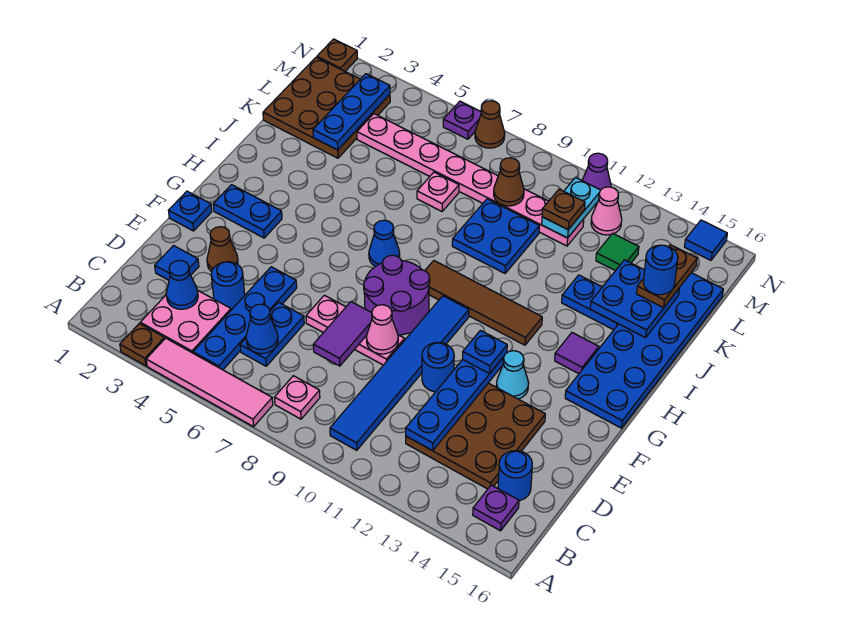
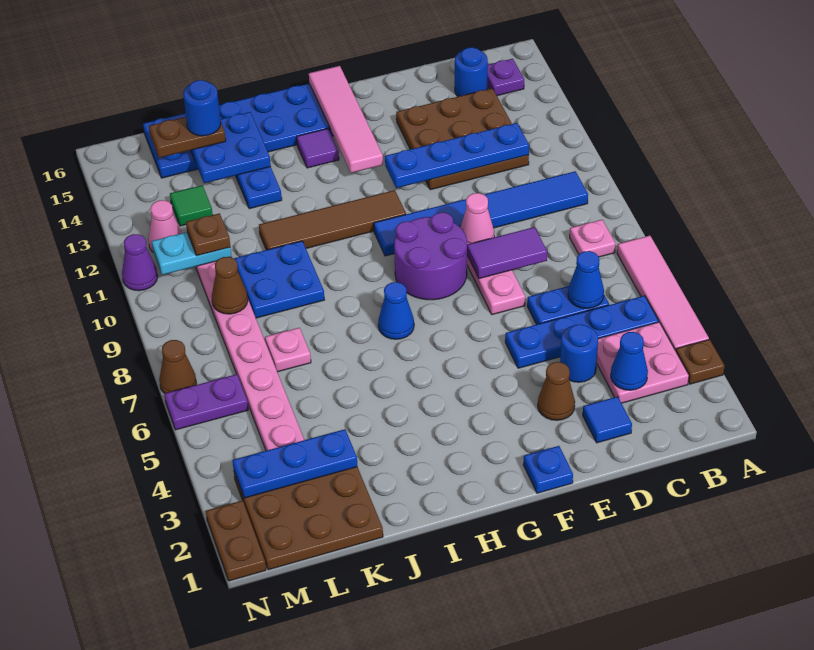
blue round brick E11 level 1 -> none
blue plate F12 level 3 -> none
cyan cone F13 level 1 -> none
blue plate G2:G3 level 1 -> none
none -> pink tile G13:G16 level 2
brown tile H9:H12 level 1 -> brown tile G11:J11 level 1
brown plate N1 level 1 -> brown plate N1:N2 level 1
purple plate N6 level 1 -> purple plate M6:N6 level 1
blue tile N15 level 1 -> none

